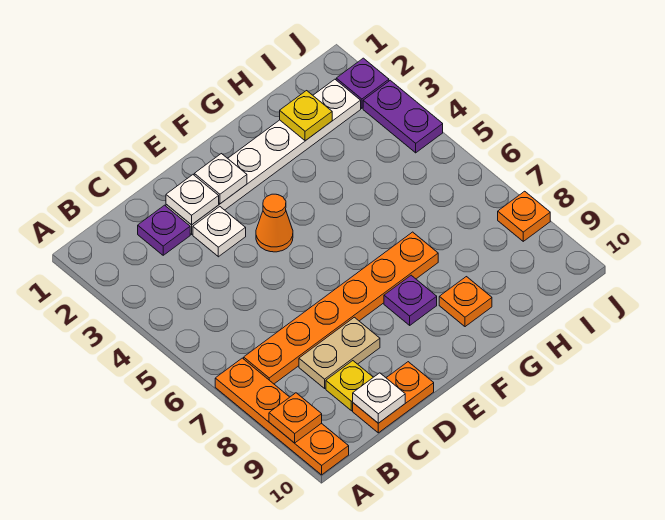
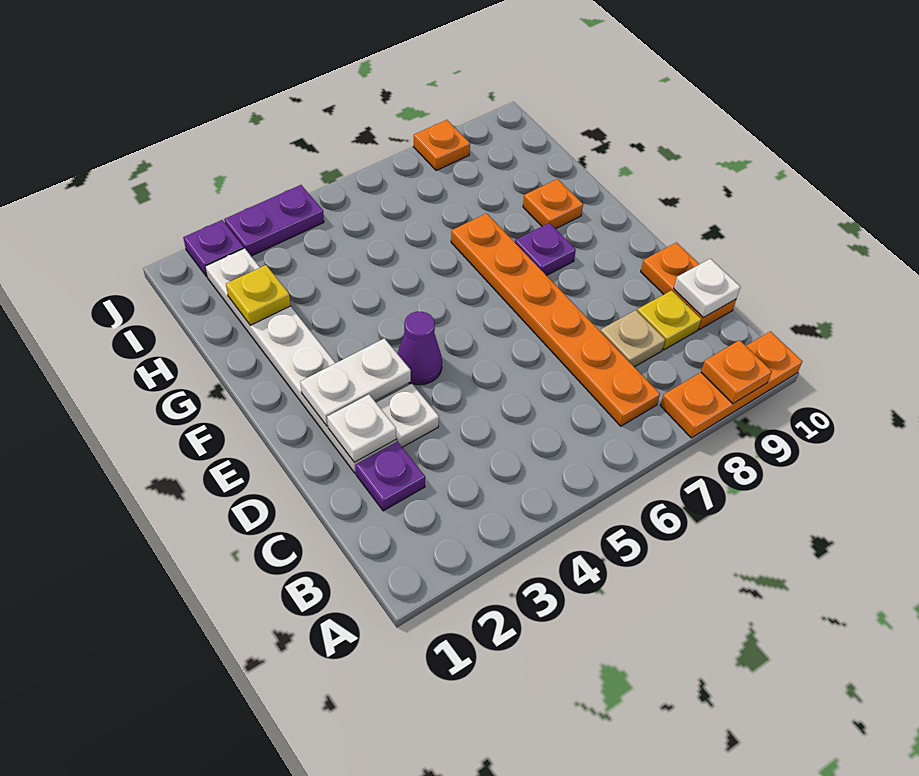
orange plate A7:A10 level 1 -> orange plate A8:A10 level 1
tan plate C8:D8 level 1 -> tan plate C8 level 1
white plate E2 level 2 -> white plate E2:E3 level 2
orange cone E4 level 1 -> purple cone E4 level 1

